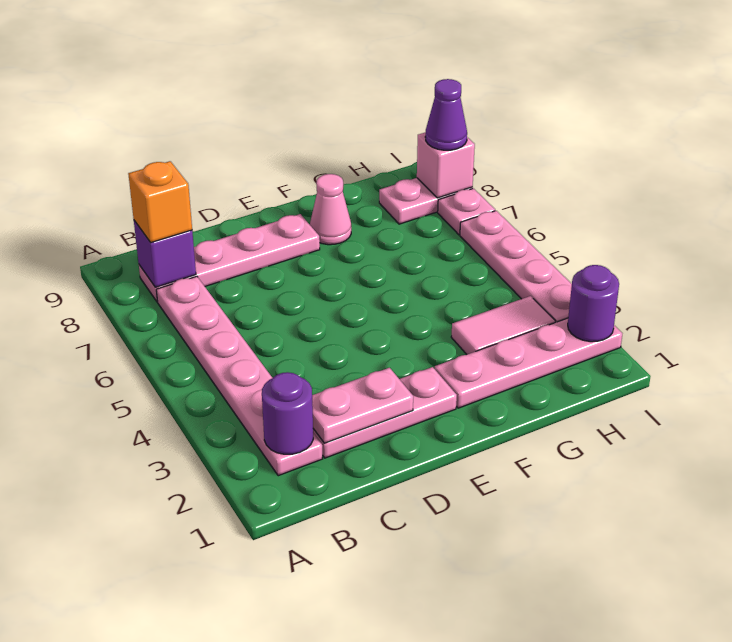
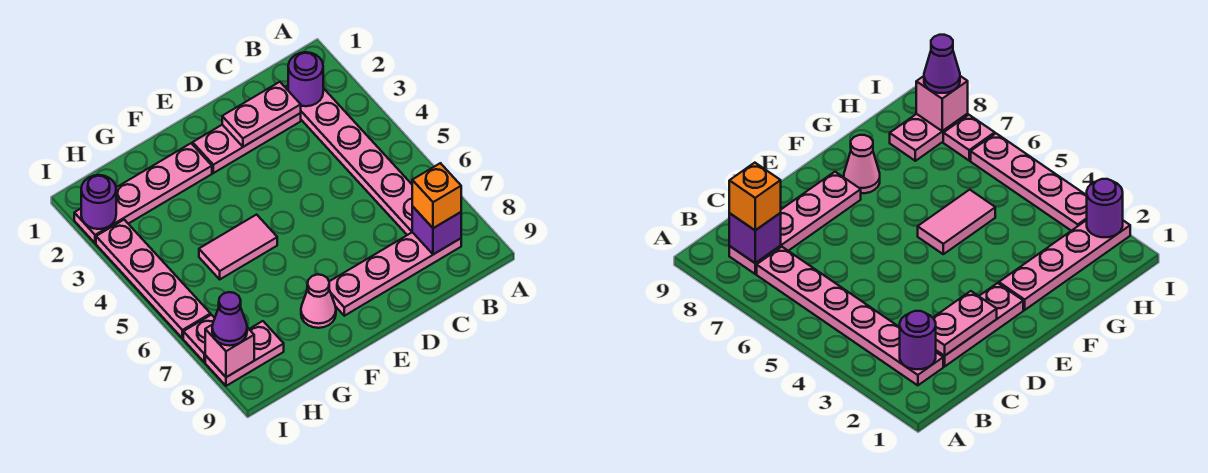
pink tile G3:H3 level 1 -> pink tile F5:G5 level 1

